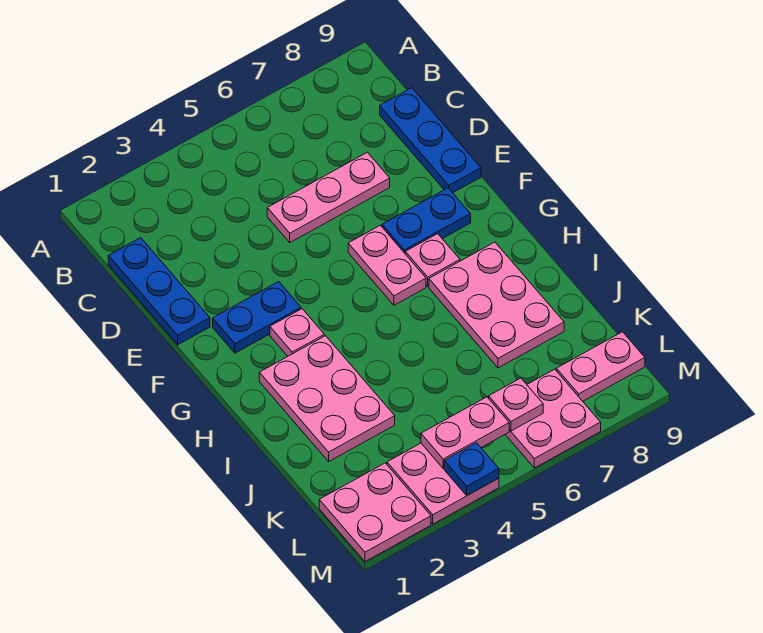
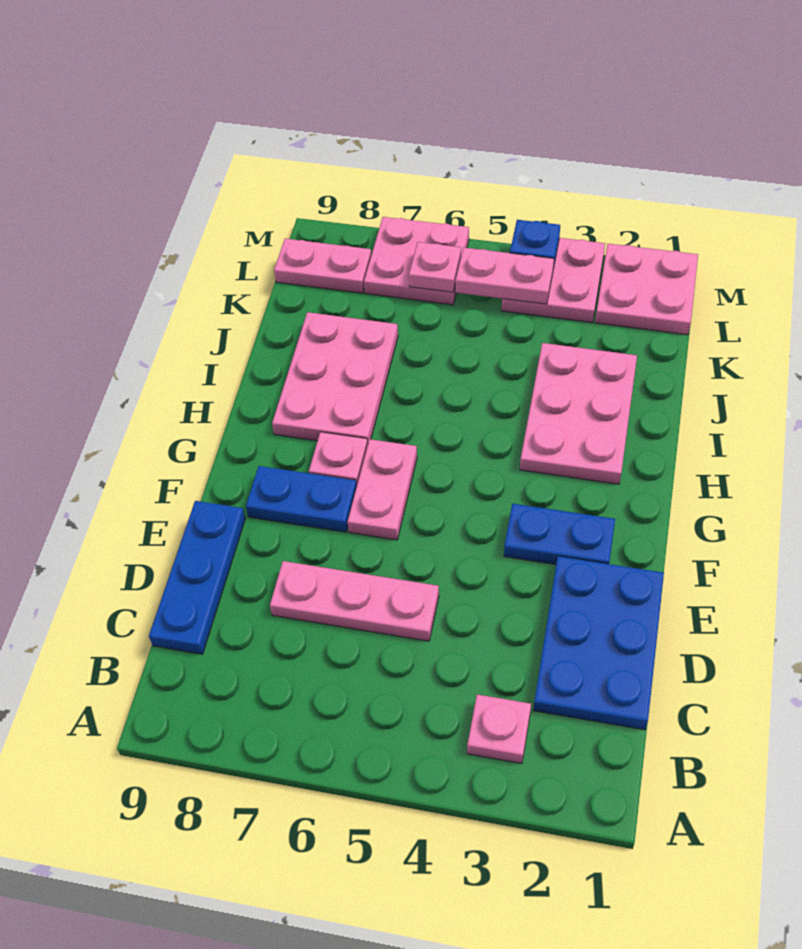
blue plate C1:E1 level 1 -> blue plate C1:E2 level 1
pink plate G3 level 1 -> pink plate B3 level 1

